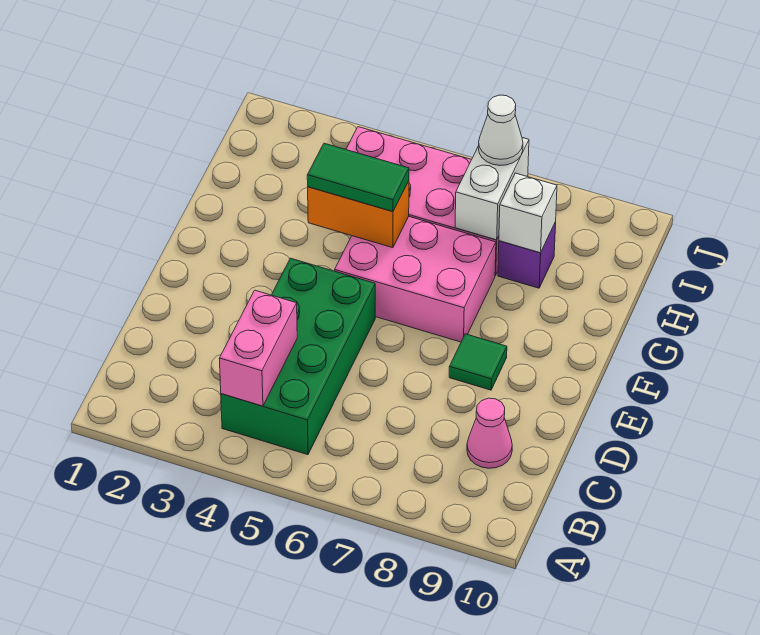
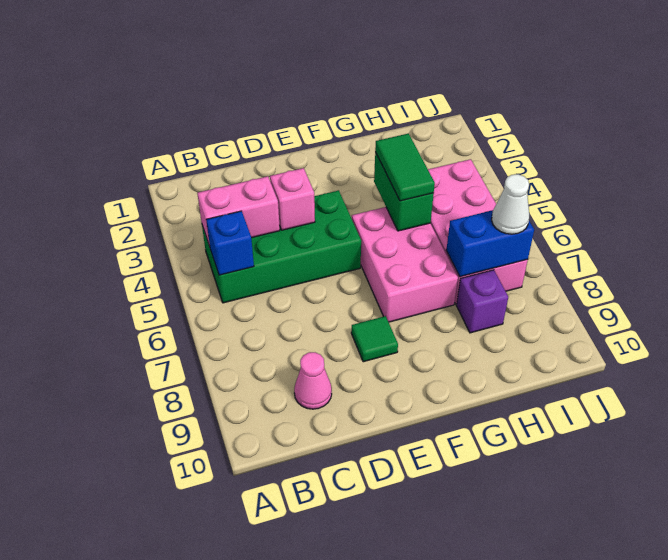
none -> blue brick B5 level 2
none -> pink brick D4 level 2
orange brick G4:G5 level 2 -> green brick G4:G5 level 2
white brick H7:I7 level 2 -> blue brick H7:I7 level 2
white brick H8 level 2 -> none

